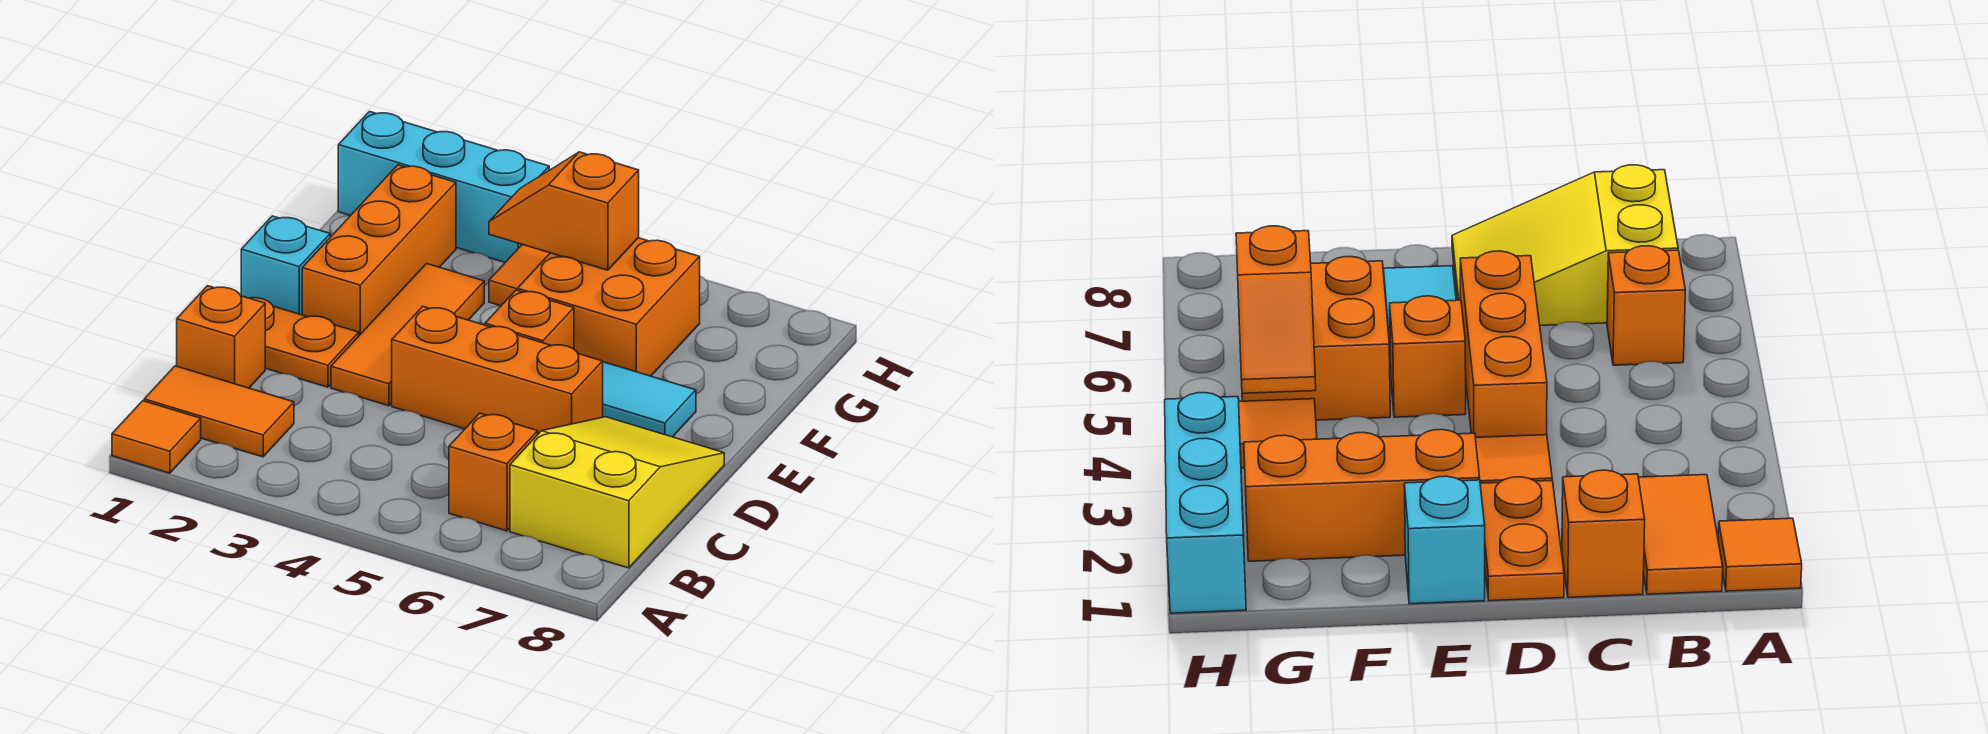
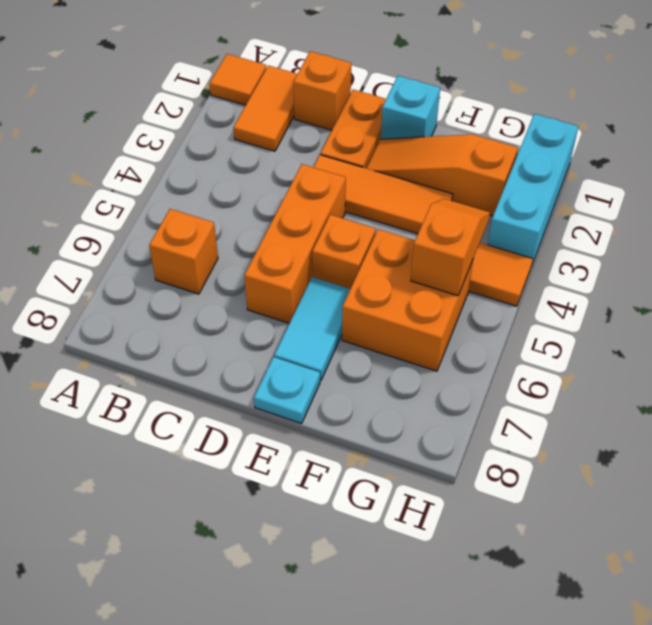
yellow slope B7:D8 level 1 top B -> none
orange brick E2:G2 level 1 -> orange slope E2:G2 level 1 top G
none -> cyan plate E8 level 1

